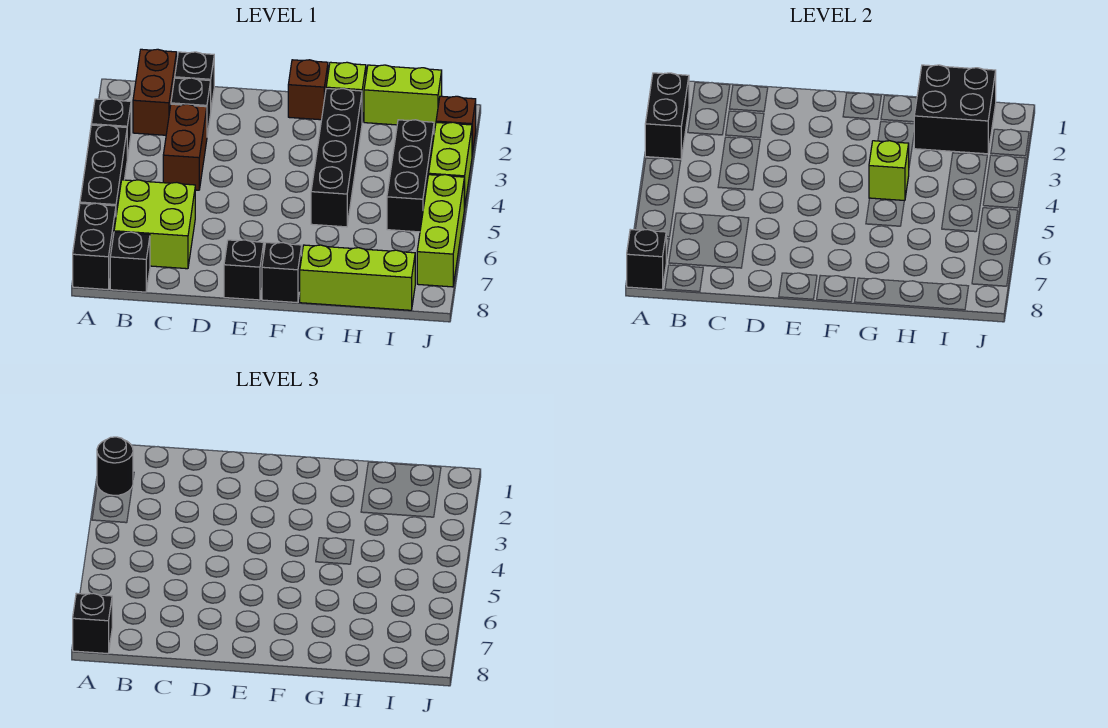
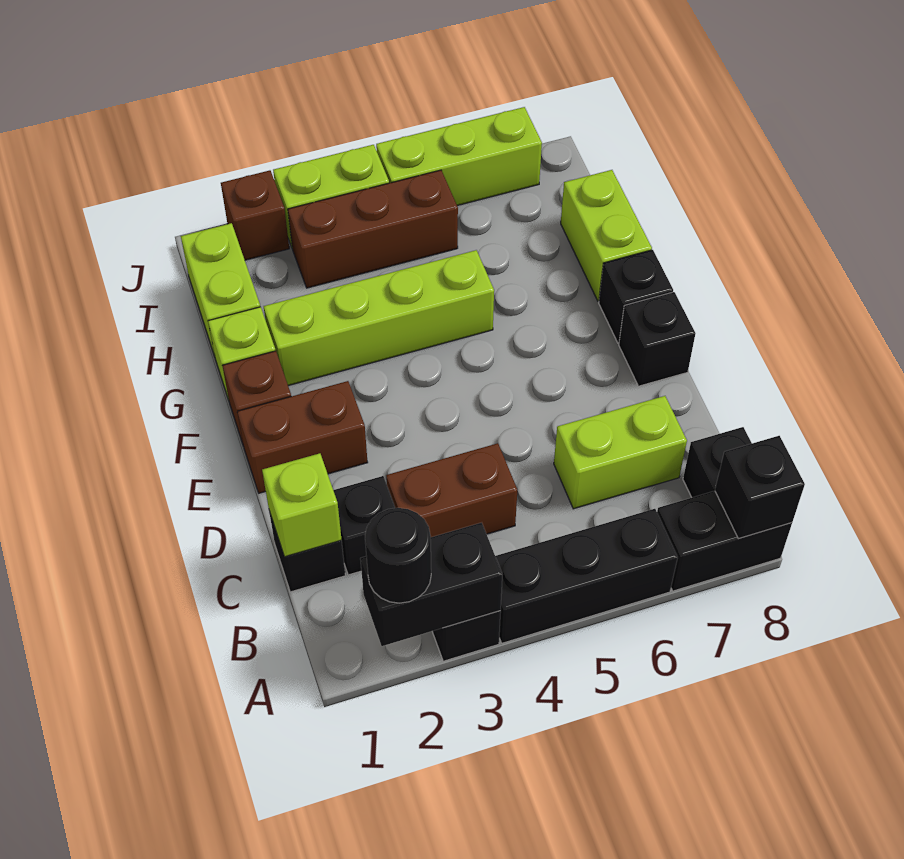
black brick A8 level 3 -> none
brown brick B1:B2 level 1 -> brown brick E1:E2 level 1
lime brick B6:C7 level 1 -> lime brick C6:C7 level 1
black brick G2:G5 level 1 -> lime brick G2:G5 level 1
lime brick G4 level 2 -> lime brick C1 level 2
lime brick G8:I8 level 1 -> lime brick G8:H8 level 1
black brick H1:I2 level 2 -> none
black brick I3:I5 level 1 -> brown brick I3:I5 level 1

